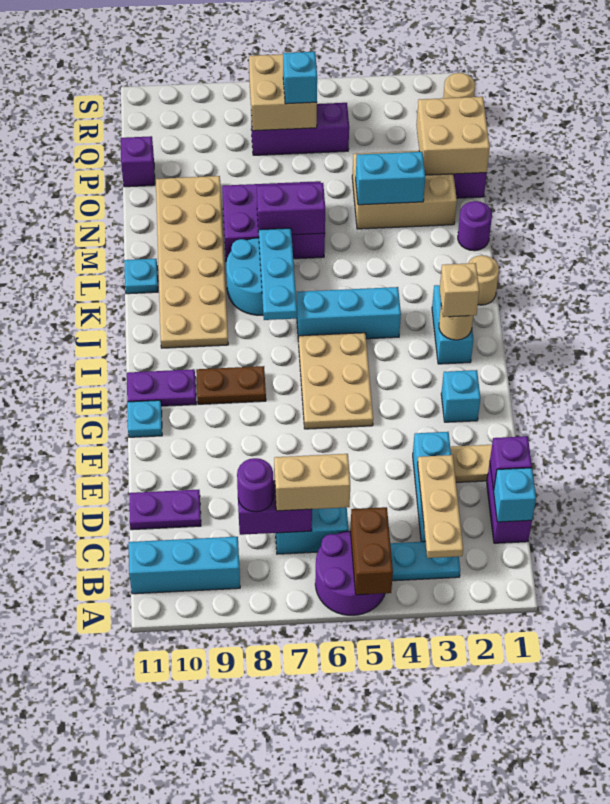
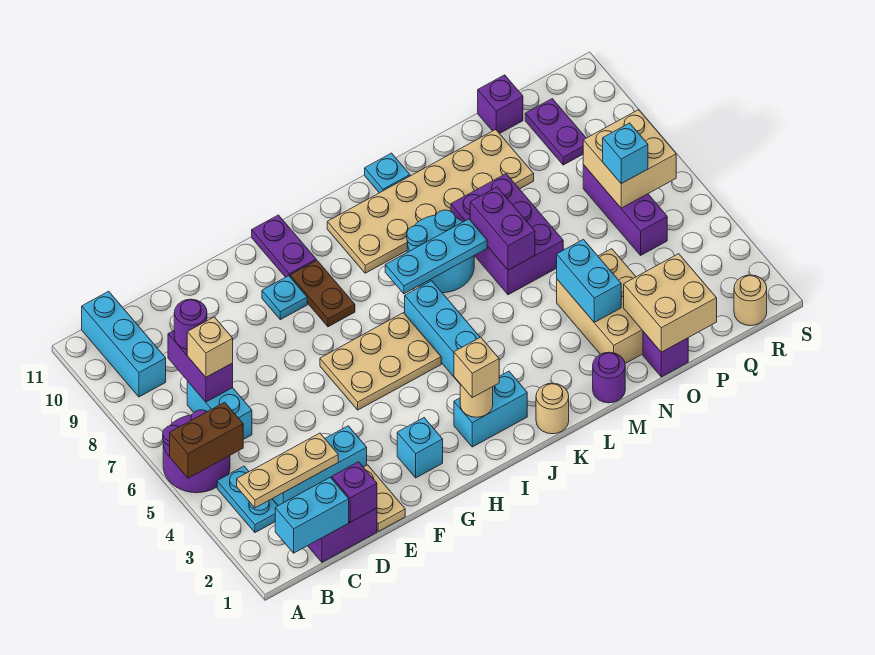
cyan brick C1 level 2 -> cyan brick B1:C1 level 2
tan brick C6:C7 level 3 -> tan brick C7 level 3
purple plate D10:D11 level 1 -> purple plate Q9:Q10 level 1
cyan plate G11 level 1 -> cyan plate G9 level 1

